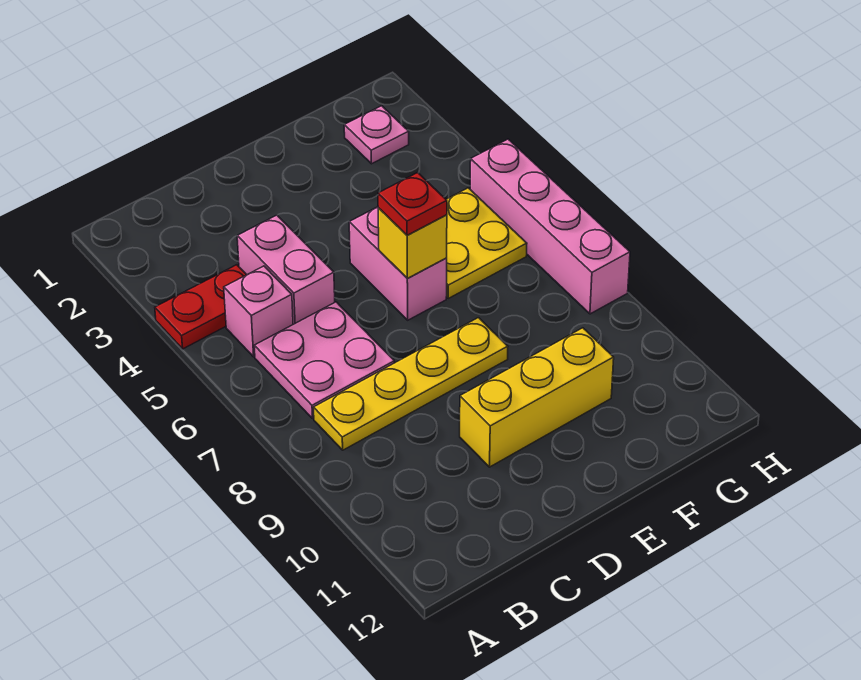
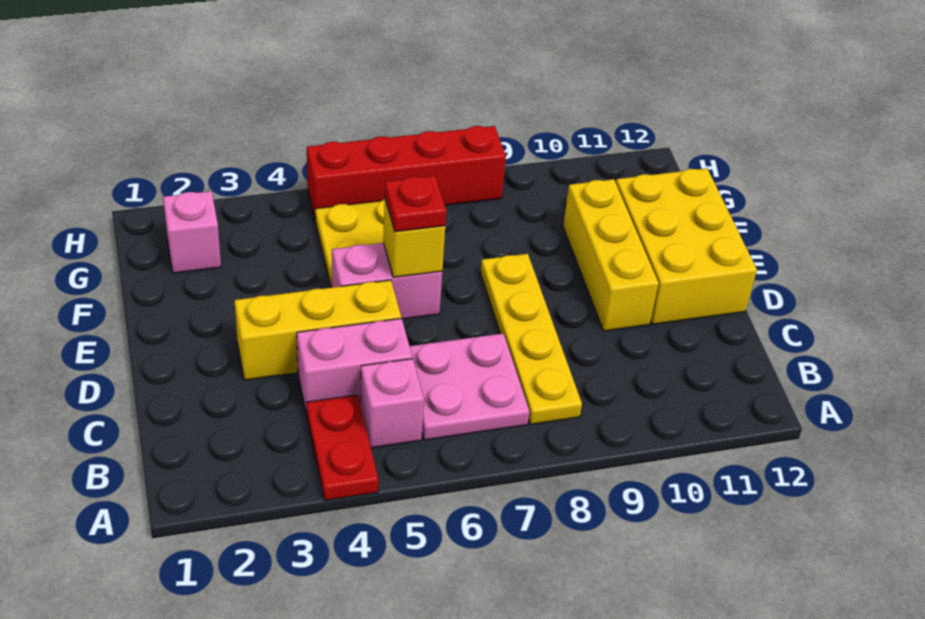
none -> yellow brick D3:D5 level 1
none -> yellow brick D11:F12 level 1
pink plate G2 level 1 -> pink brick G2 level 1
pink brick H5:H8 level 1 -> red brick H5:H8 level 1

